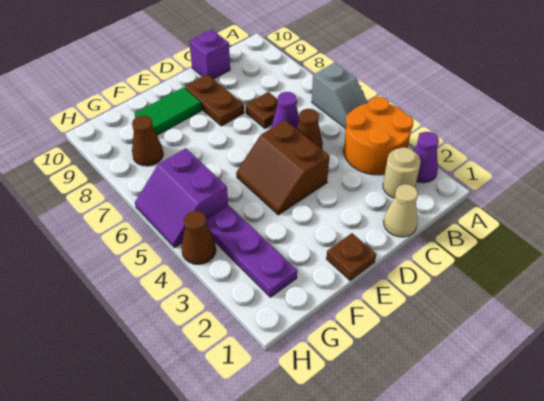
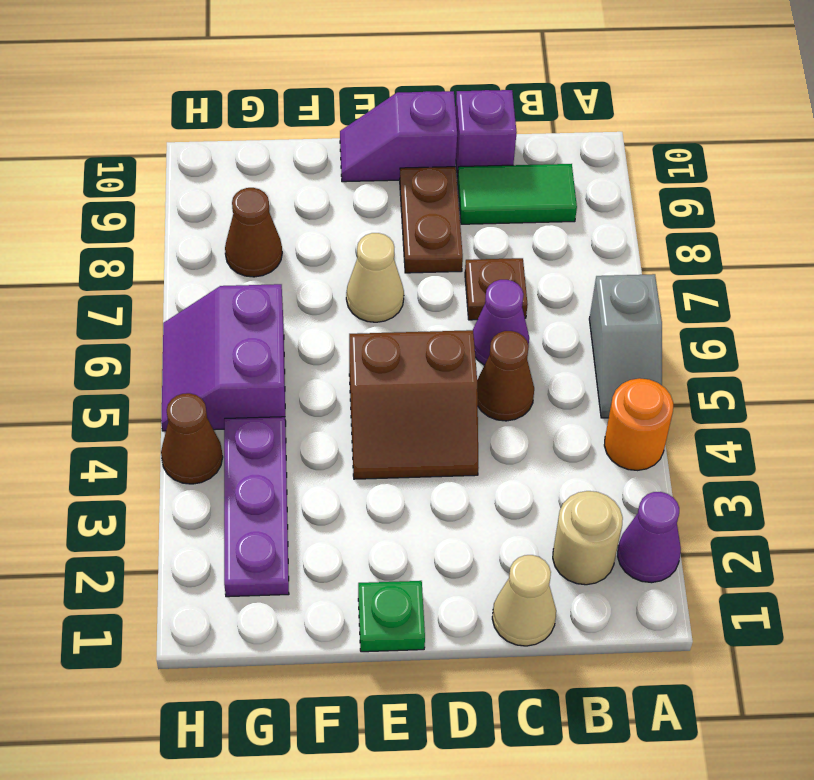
orange round brick A3:B4 level 1 -> orange round brick A4 level 1
brown slope D4:E5 level 1 top D -> brown slope D4:E5 level 1 top 5
none -> purple slope D10:E10 level 1 top D
brown plate E1 level 1 -> green plate E1 level 1
none -> tan cone E7 level 1
green tile E9:F9 level 1 -> green tile B9:C9 level 1

